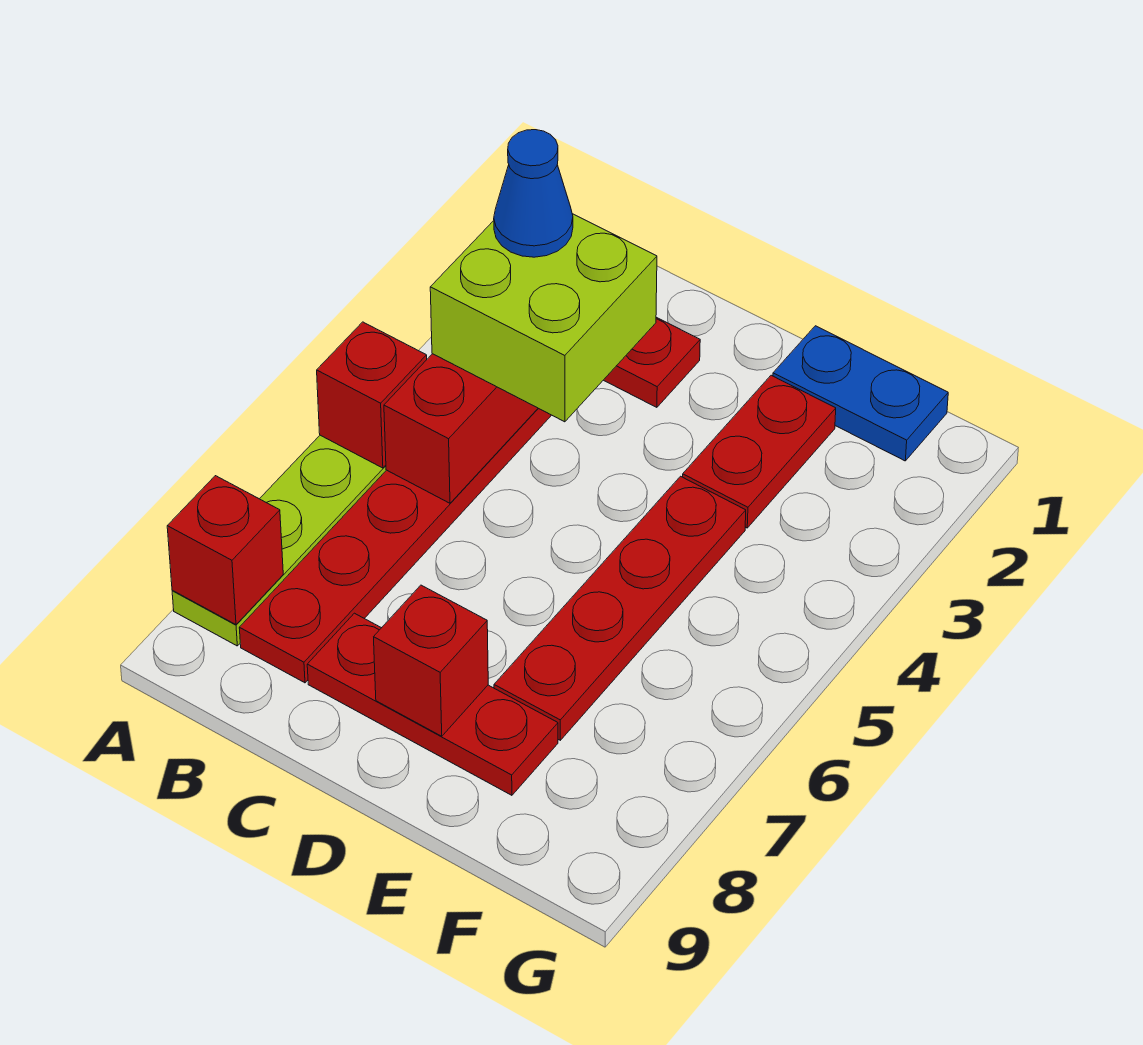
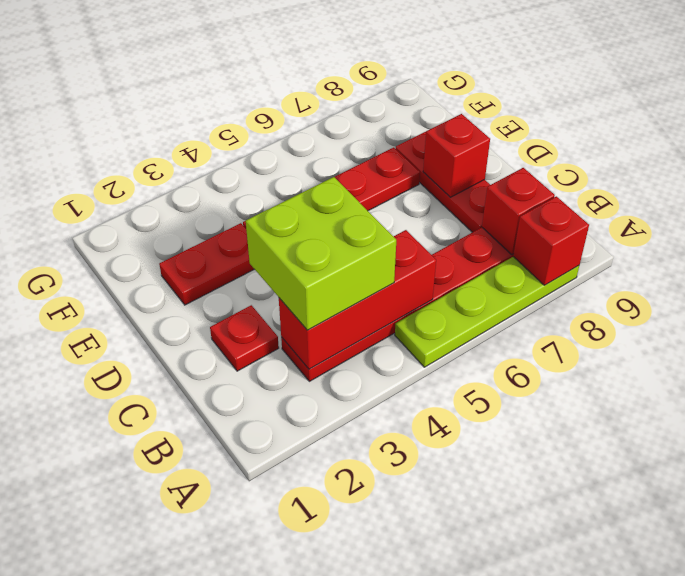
red brick A5 level 2 -> red brick B8 level 2
blue cone B3 level 4 -> none
blue plate E1:F1 level 1 -> none

